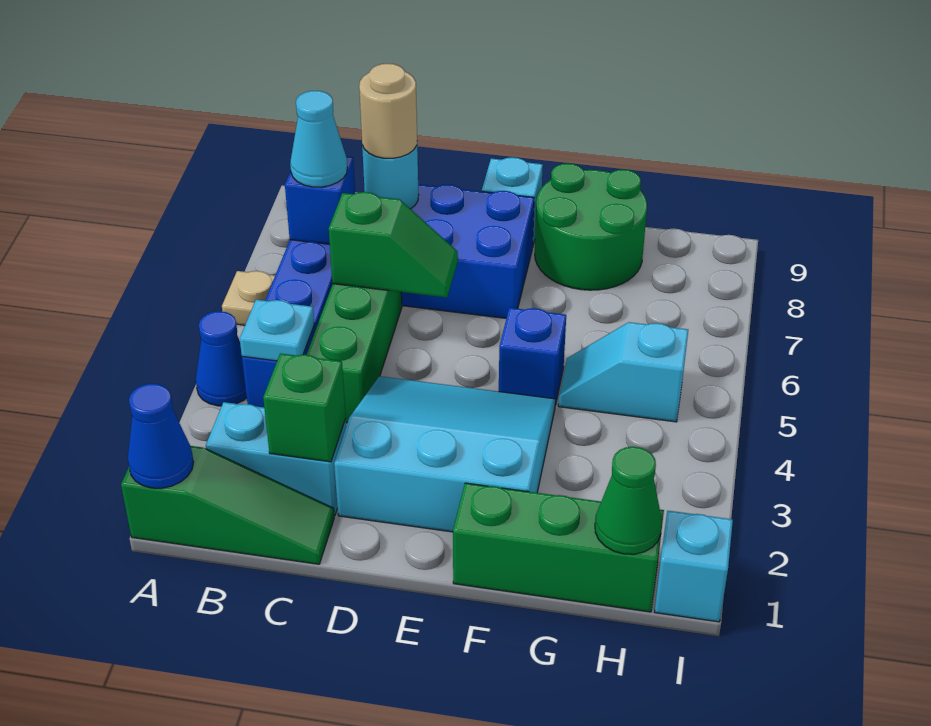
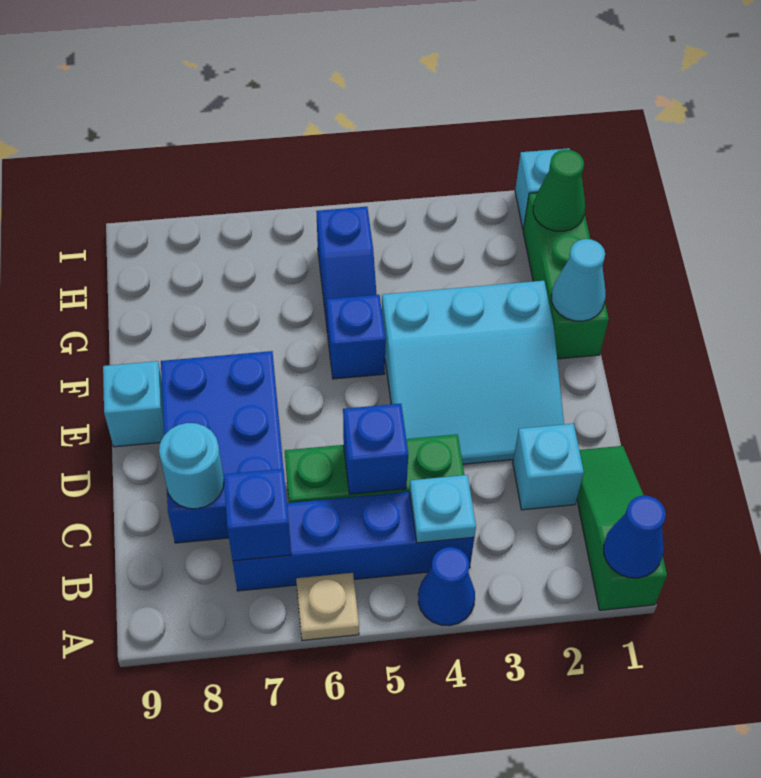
cyan brick B2:C2 level 1 -> cyan brick C2 level 1
cyan cone B7 level 3 -> cyan cone F1 level 2
green brick C2 level 2 -> none
none -> blue brick C5 level 2
green slope C6:D6 level 2 top C -> none
tan round brick C8 level 3 -> none
cyan slope D2:F4 level 1 top 2 -> cyan slope D2:F4 level 1 top F
green round brick F8:G9 level 1 -> none
cyan slope G5:H5 level 1 top H -> blue slope G5:H5 level 1 top H

